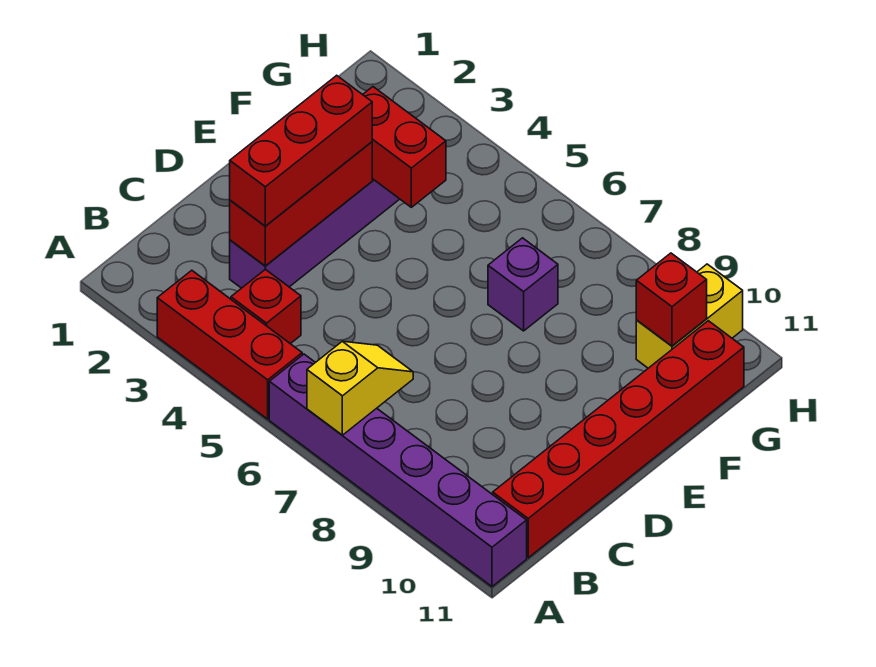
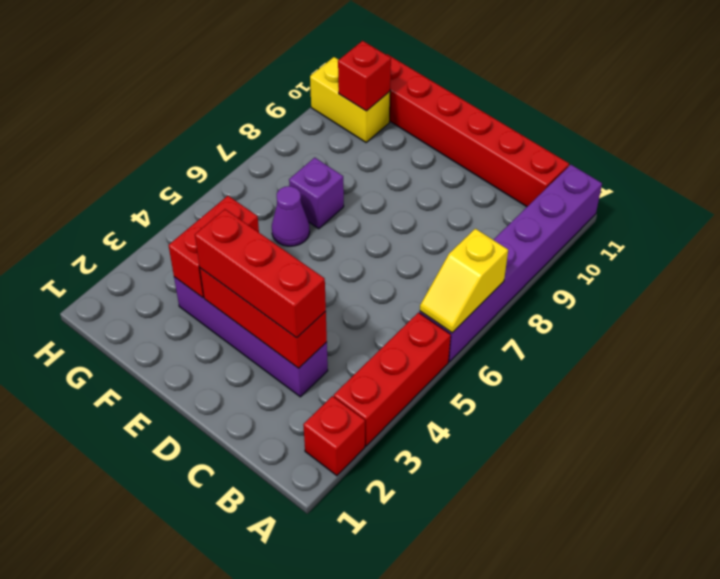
yellow slope A7:B7 level 2 top A -> yellow slope A6:A7 level 2 top 7
red brick B4 level 1 -> red brick A2 level 1
none -> purple cone F6 level 1

